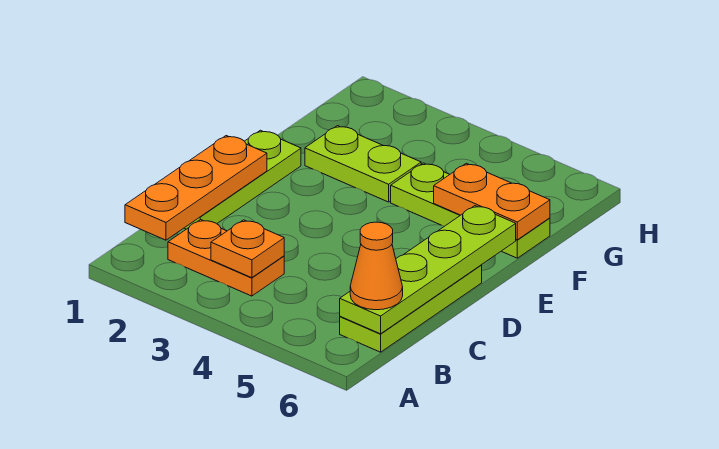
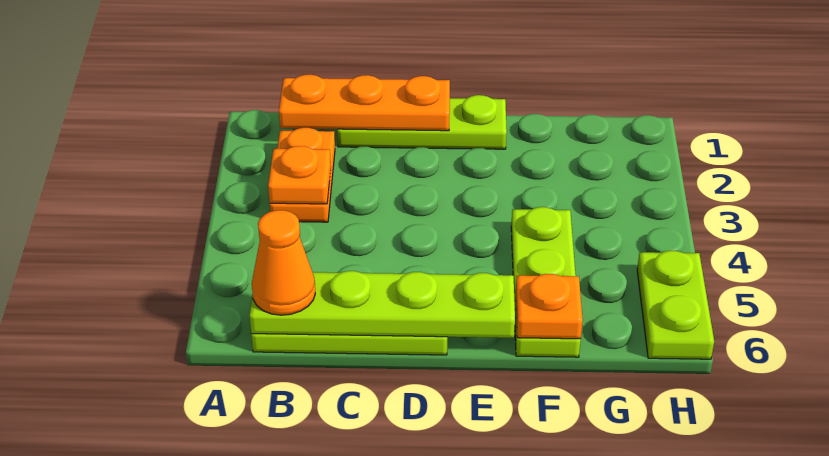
lime plate F2:F3 level 1 -> lime plate H5:H6 level 1
orange plate F5:F6 level 2 -> orange plate F6 level 2

